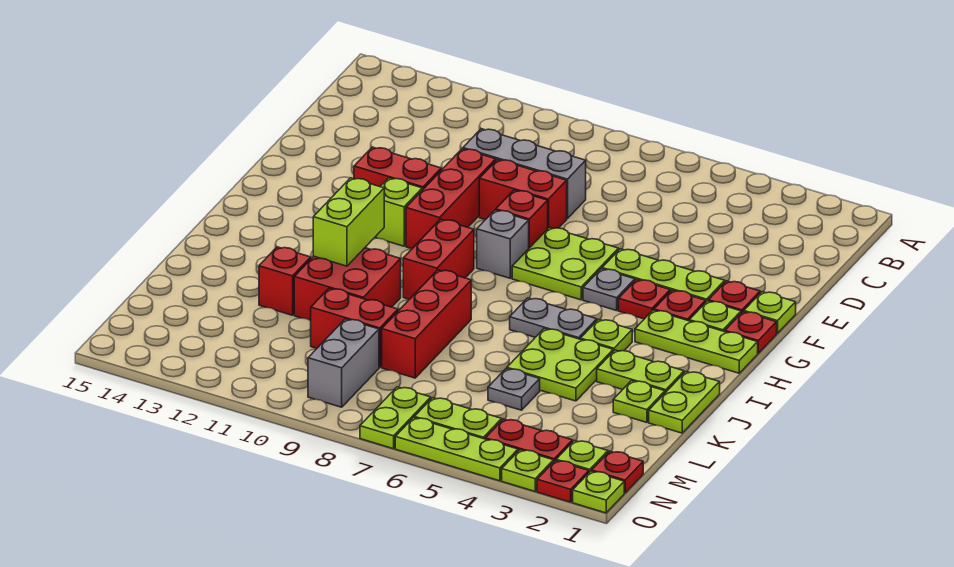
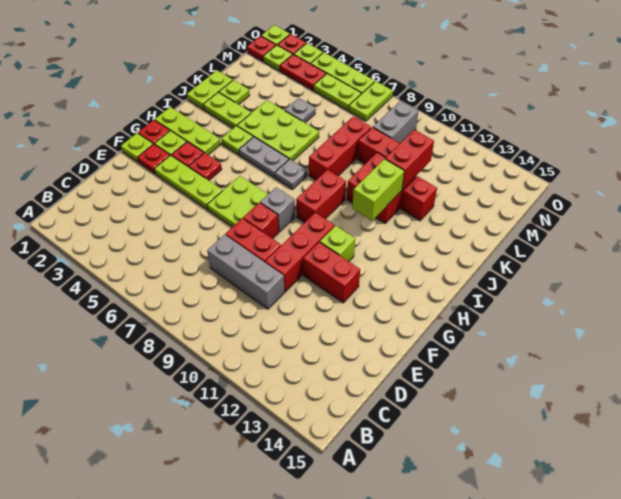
grey plate G5 level 1 -> grey plate I7 level 1
lime plate J4:K5 level 1 -> lime plate J4:K6 level 1
none -> red brick K11:L11 level 2

